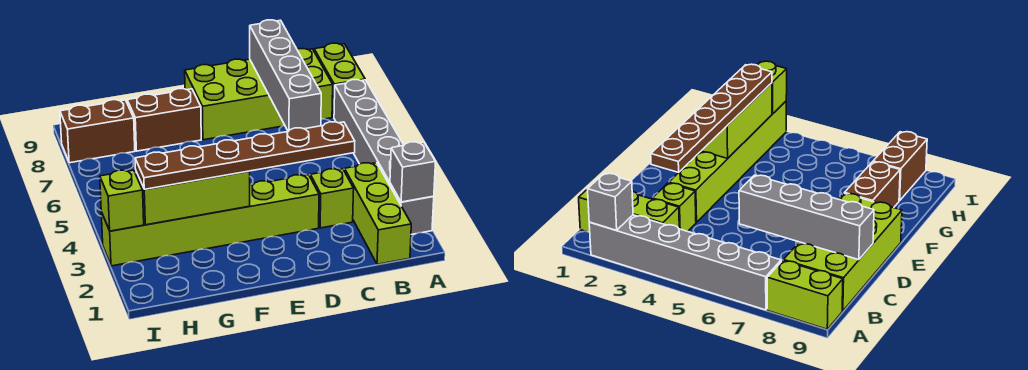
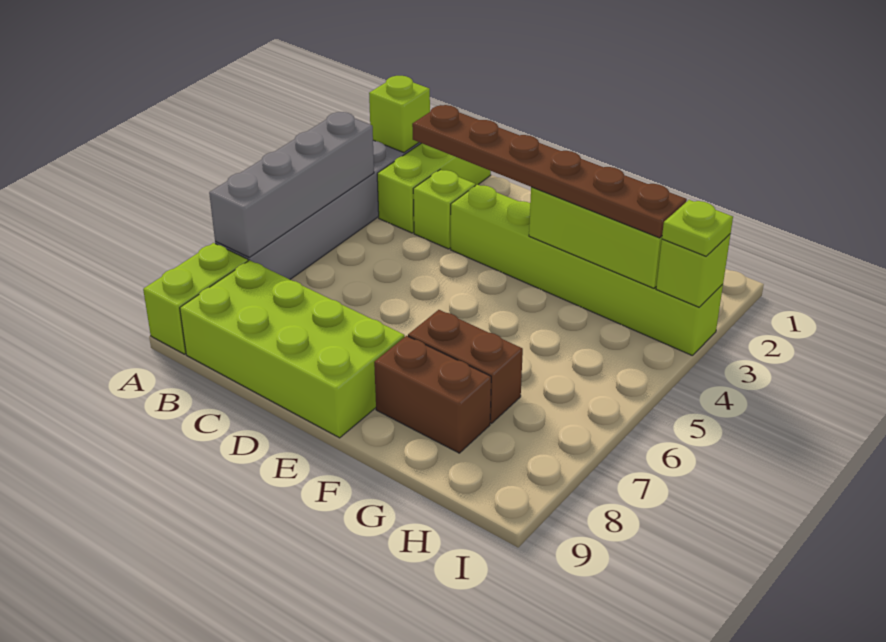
grey brick A2 level 2 -> lime brick A2 level 2
grey brick C6:C9 level 2 -> grey brick A4:A7 level 2
brown brick H8:I8 level 1 -> brown brick F7:G7 level 1
none -> lime plate I3 level 3

